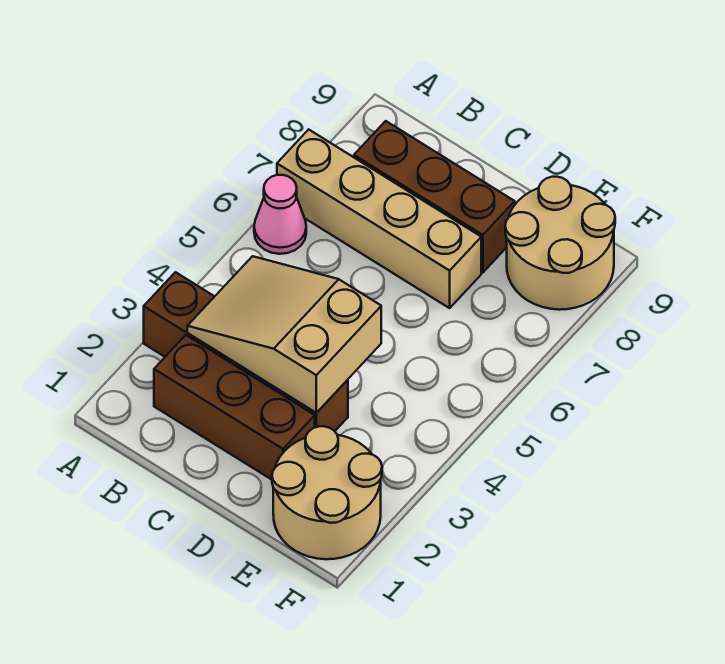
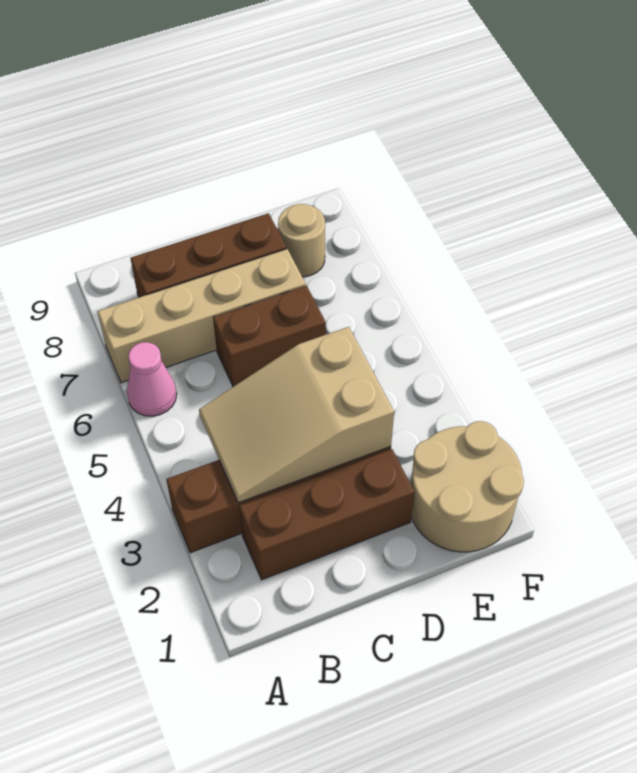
none -> brown brick C6:D6 level 1
tan round brick E8:F9 level 1 -> tan round brick E8 level 1

